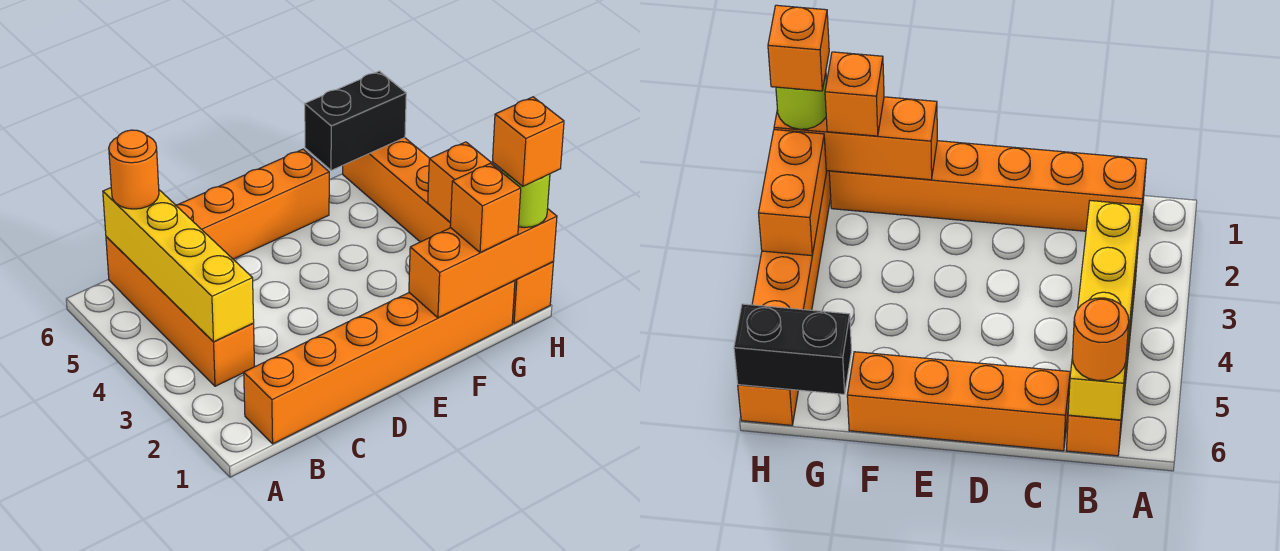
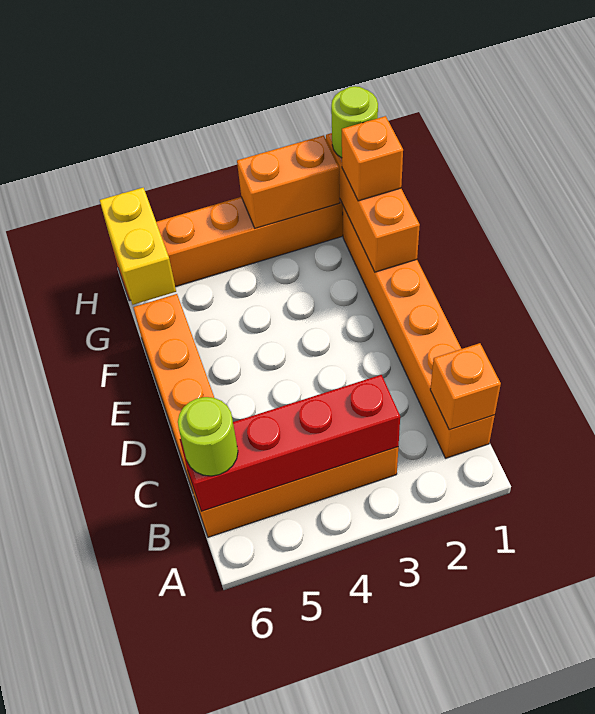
yellow brick B3:B6 level 2 -> red brick B3:B6 level 2
orange round brick B6 level 3 -> lime round brick B6 level 3
black brick G6:H6 level 2 -> yellow brick G6:H6 level 2
orange brick H1 level 4 -> orange brick B1 level 2

